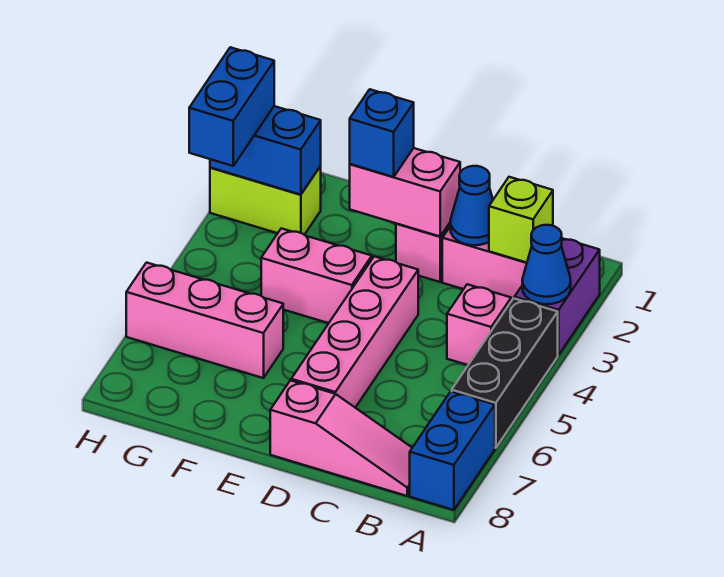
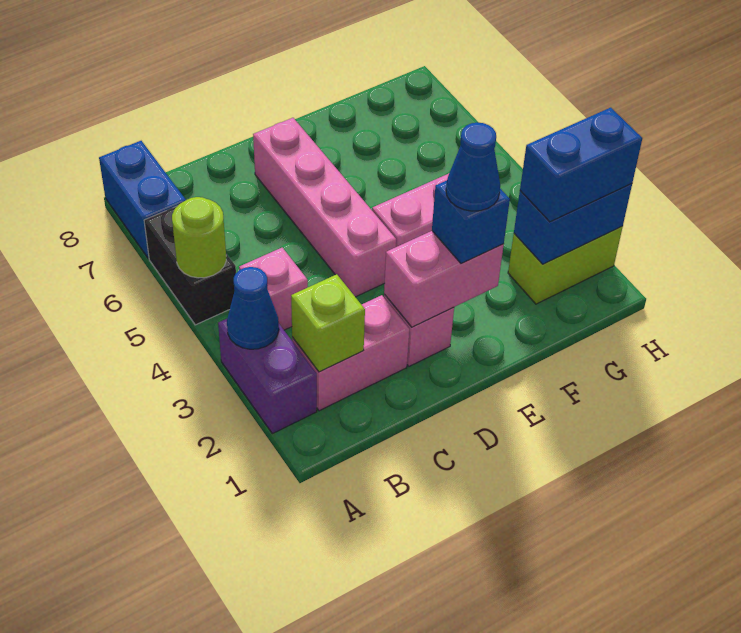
black brick A4:A6 level 1 -> black brick A5:A6 level 1
none -> lime round brick A5 level 2
pink slope B8:D8 level 1 top D -> none
blue cone C2 level 2 -> blue cone E2 level 4
pink brick F6:H6 level 1 -> none
blue brick H2:H3 level 3 -> blue brick G2:H2 level 3

